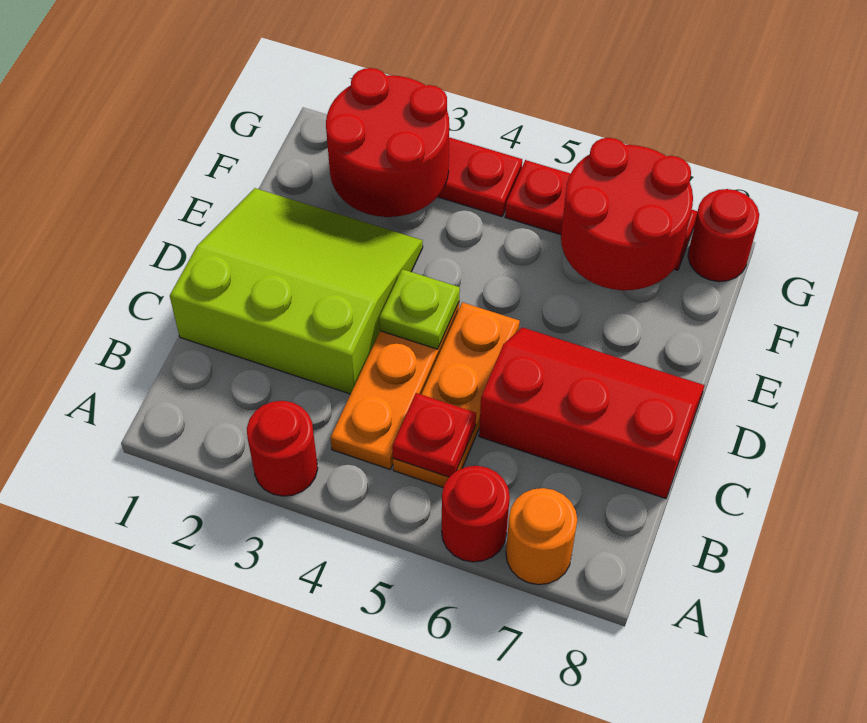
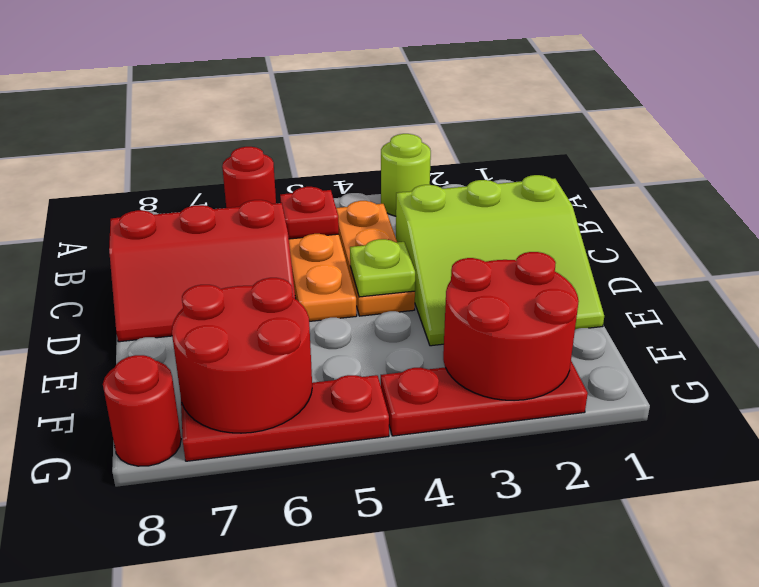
red round brick A3 level 1 -> lime round brick A3 level 1
orange round brick A7 level 1 -> none

